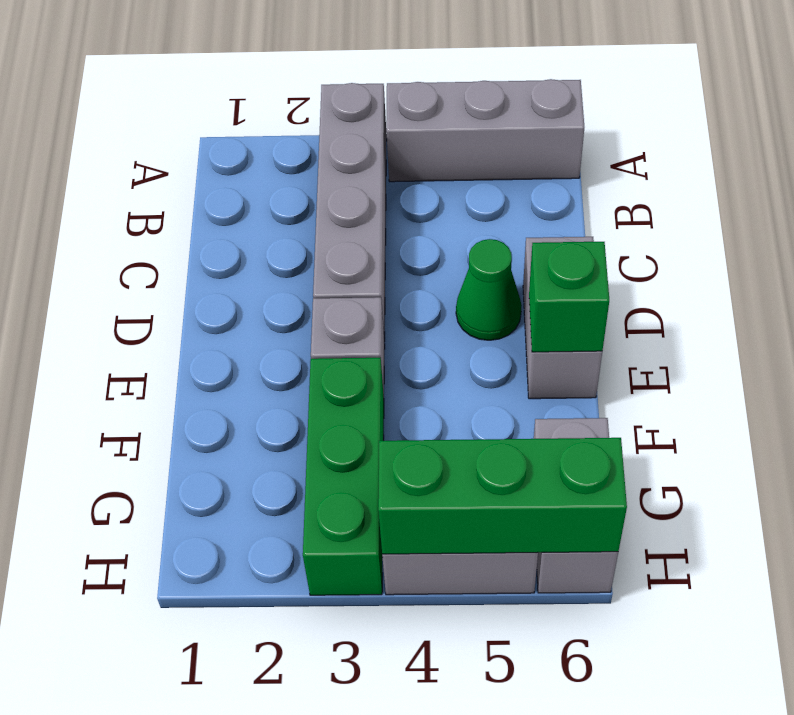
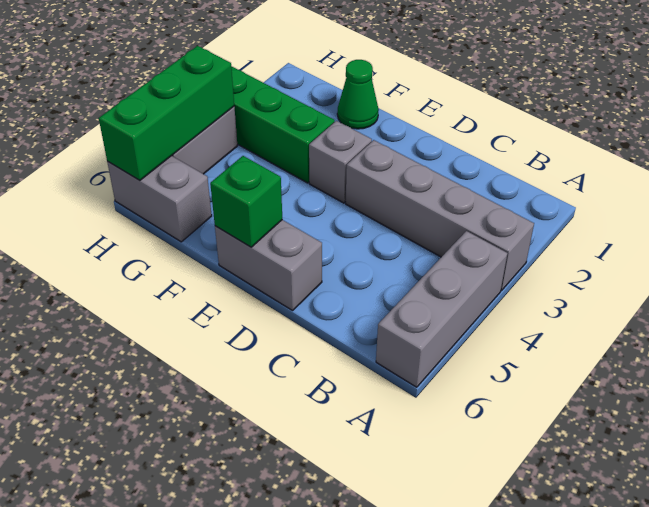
green cone D5 level 1 -> green cone F1 level 1

